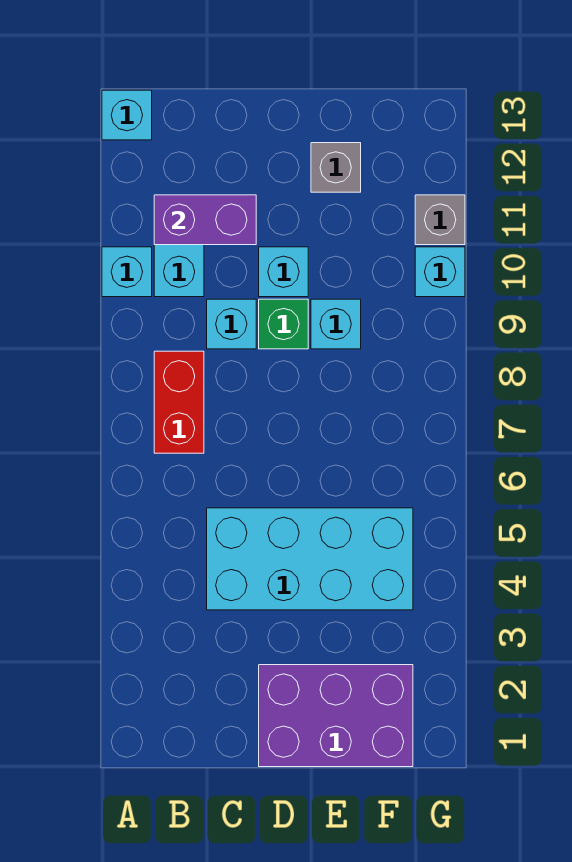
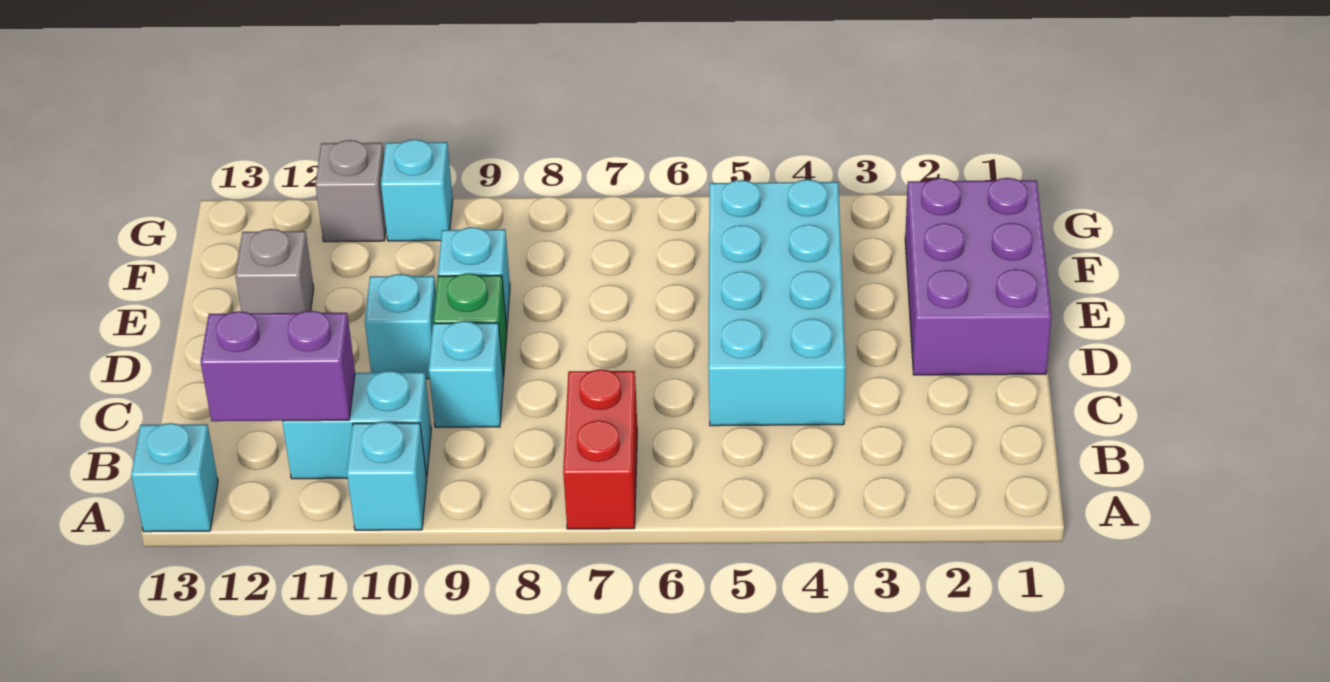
red brick B7:B8 level 1 -> red brick A7:B7 level 1
purple brick B11:C11 level 2 -> purple brick B11:B12 level 2

